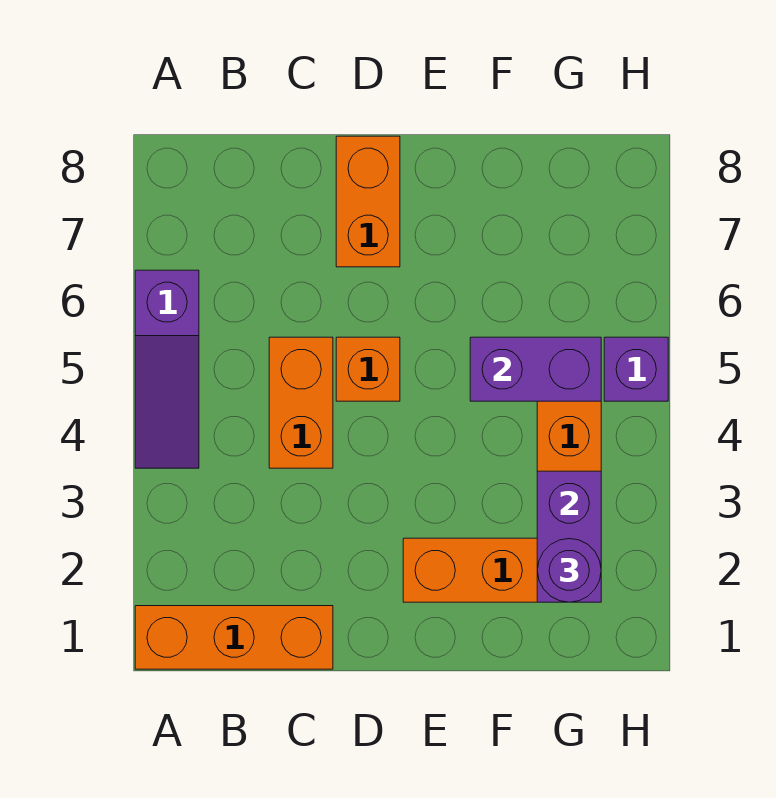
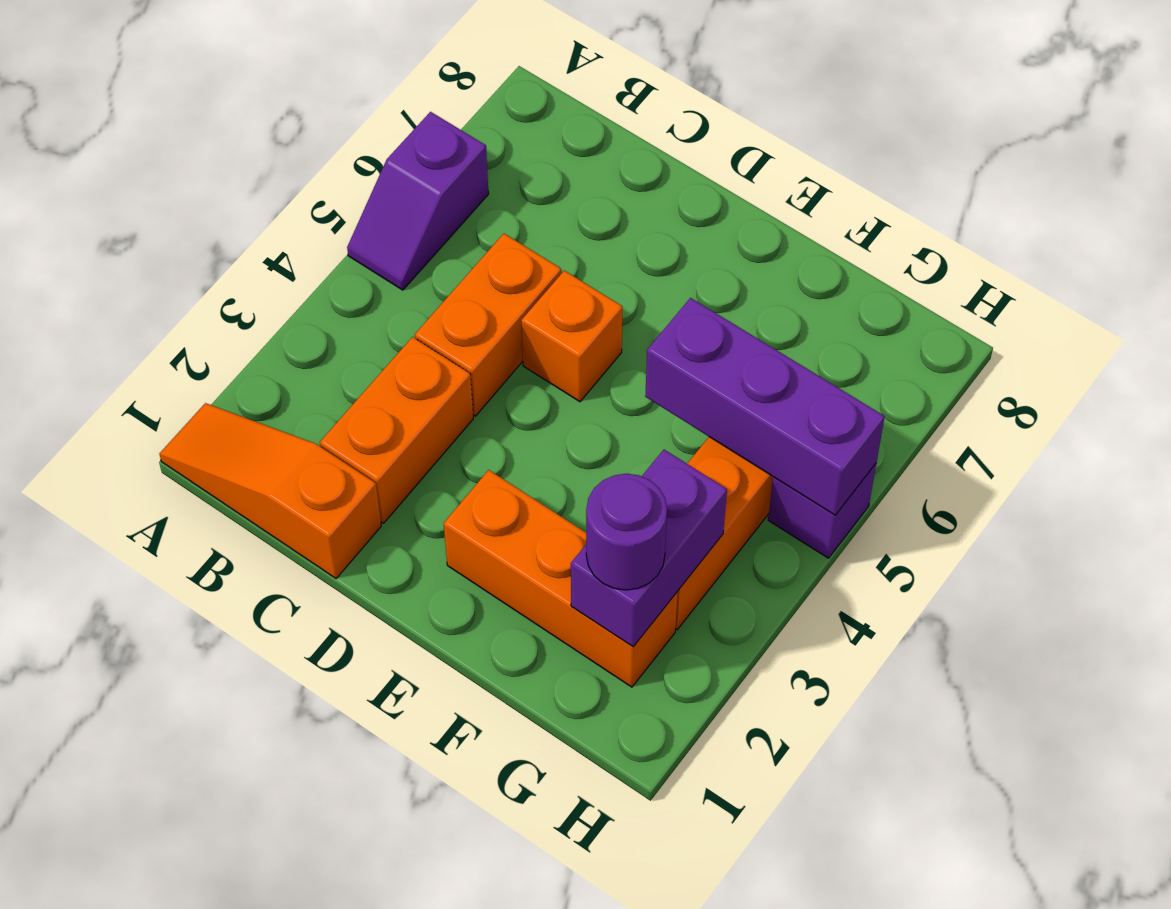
orange brick A1:C1 level 1 -> orange slope A1:C1 level 1 top C
purple slope A4:A6 level 1 top 6 -> purple slope A5:A6 level 1 top 6
orange brick D7:D8 level 1 -> orange brick C2:C3 level 1
purple brick F5:G5 level 2 -> purple brick F5:H5 level 2

